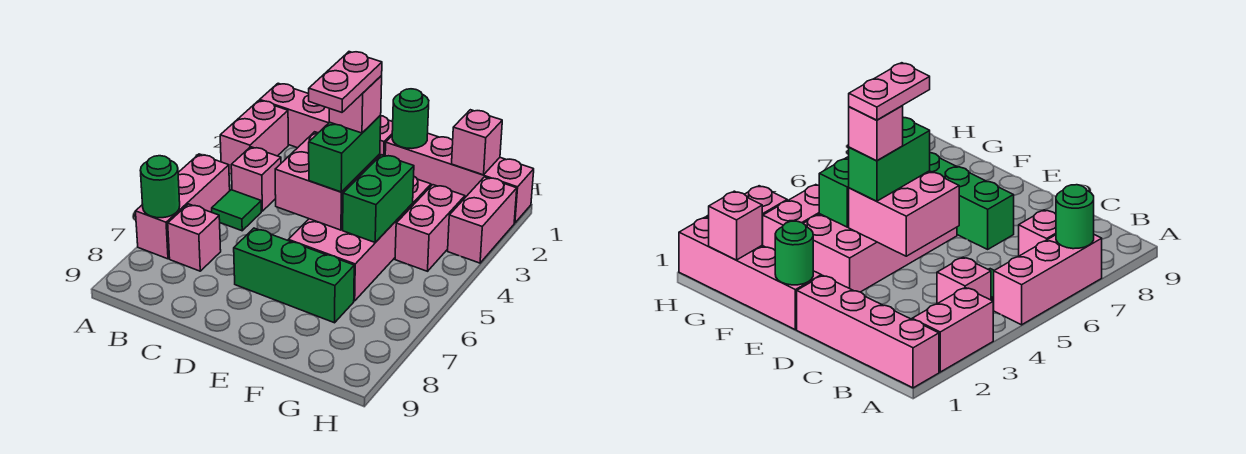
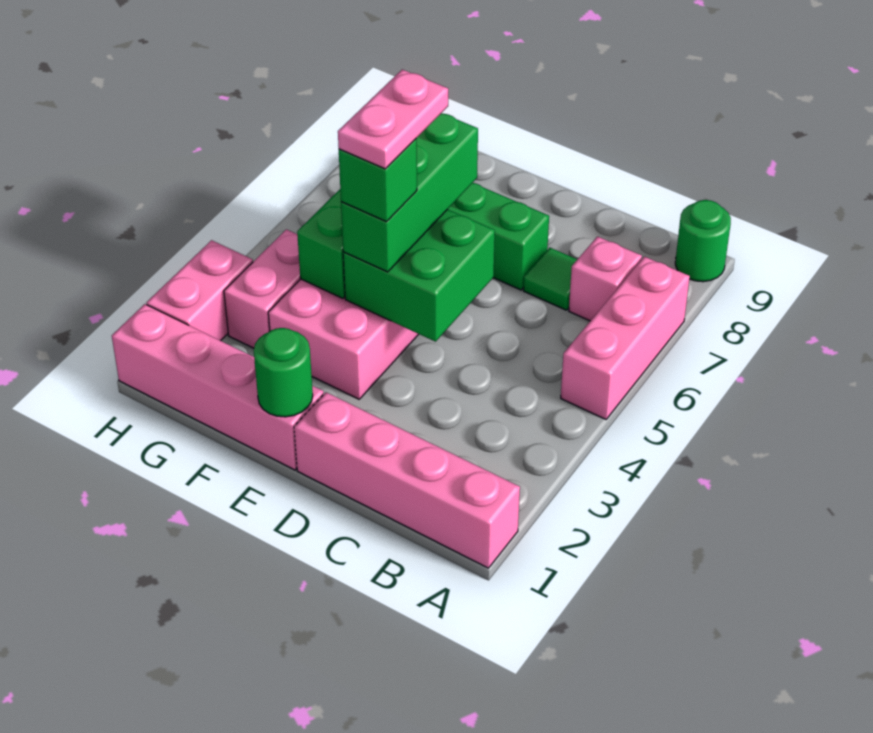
pink brick A2:A3 level 1 -> none
green round brick A7 level 2 -> green round brick A9 level 1
pink brick B4 level 1 -> none
green tile B5 level 1 -> green tile C7 level 1
pink brick D4:E5 level 2 -> green brick D4:E5 level 2
green brick E4:E5 level 3 -> green brick E4:E6 level 3
pink brick E4 level 4 -> green brick E4 level 4
pink brick G1 level 2 -> none

